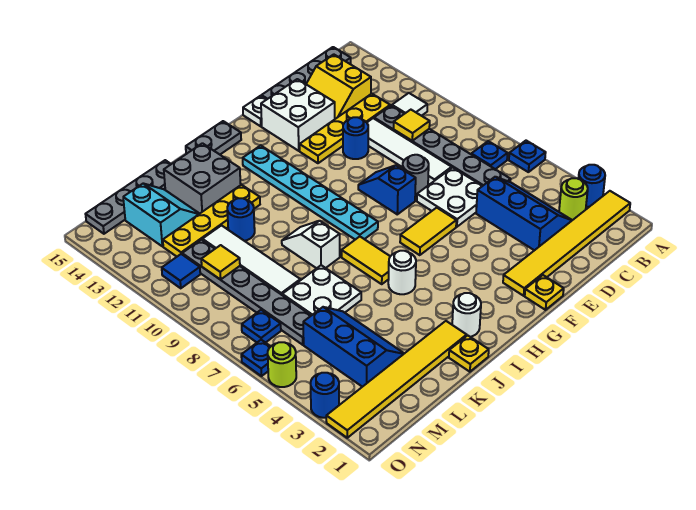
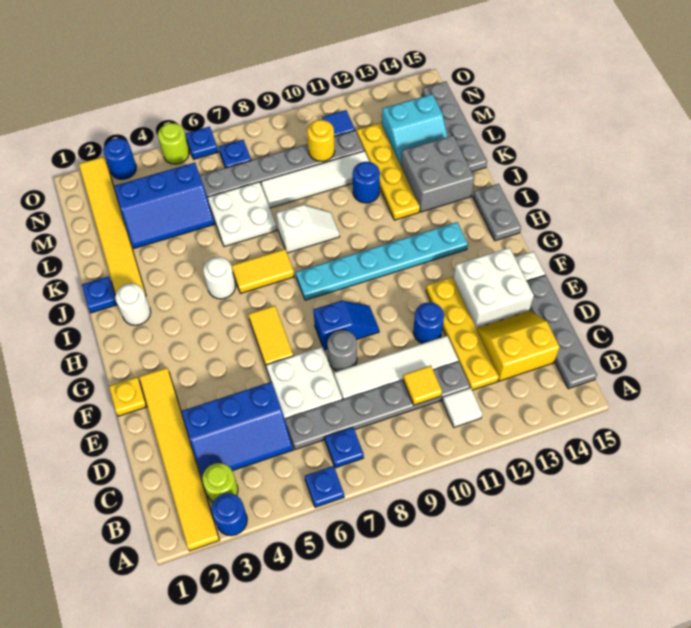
yellow plate J1 level 1 -> blue plate J1 level 1
yellow tile M10 level 2 -> yellow round brick M10 level 2

